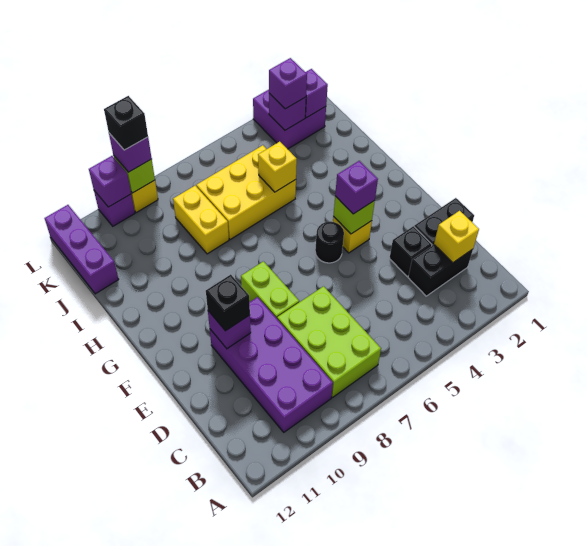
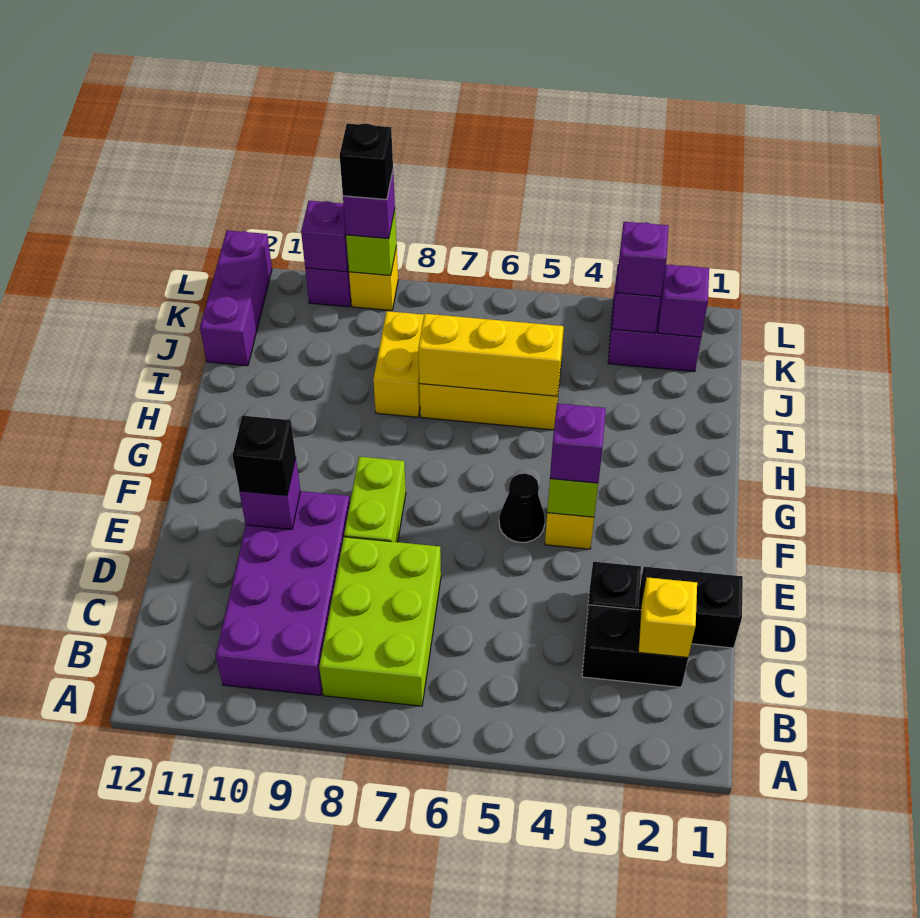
black round brick F5 level 1 -> black cone F5 level 1
yellow brick I5 level 2 -> yellow brick I5:I7 level 2

